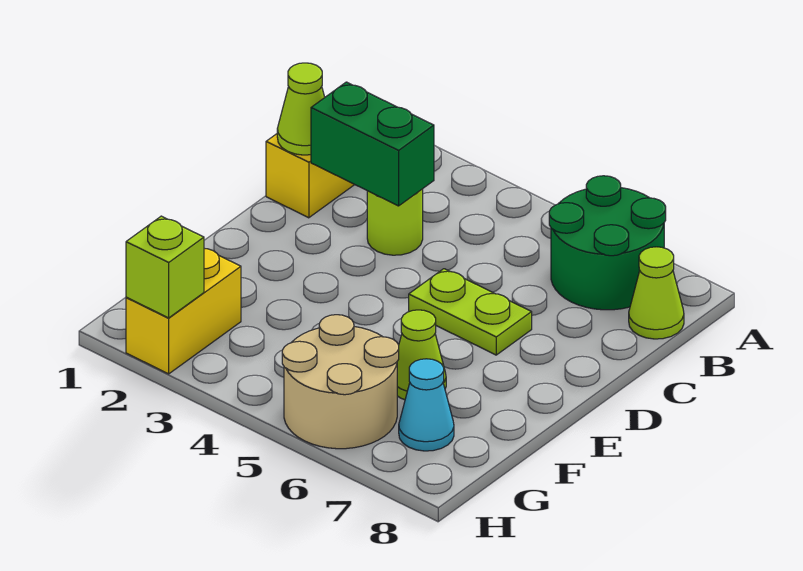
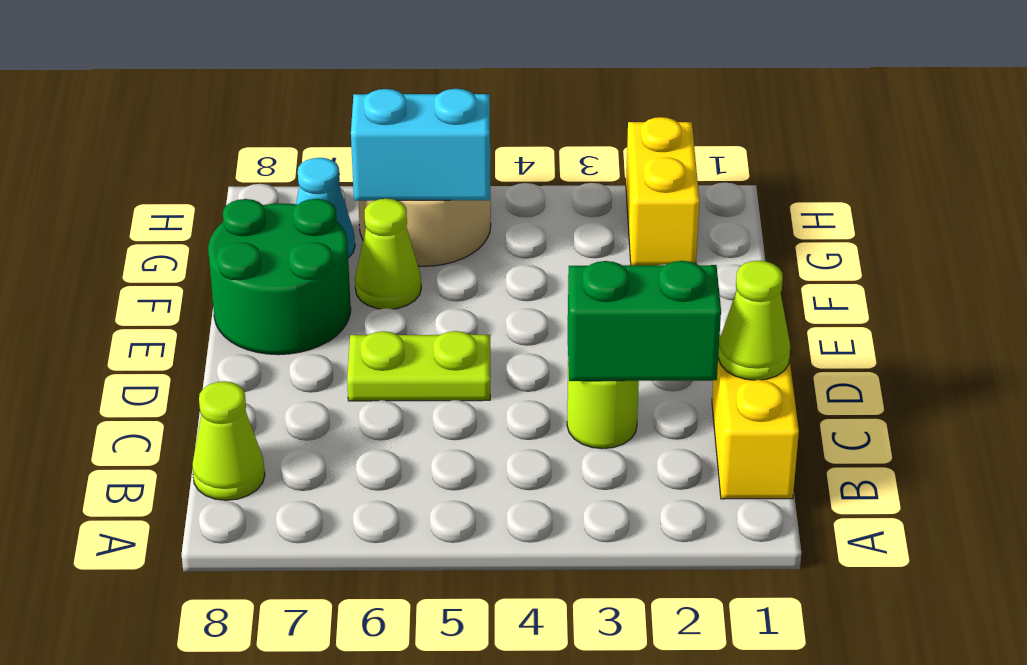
green round brick A6:B7 level 1 -> green round brick E7:F8 level 1
none -> cyan brick G5:G6 level 2
lime brick H2 level 2 -> none

